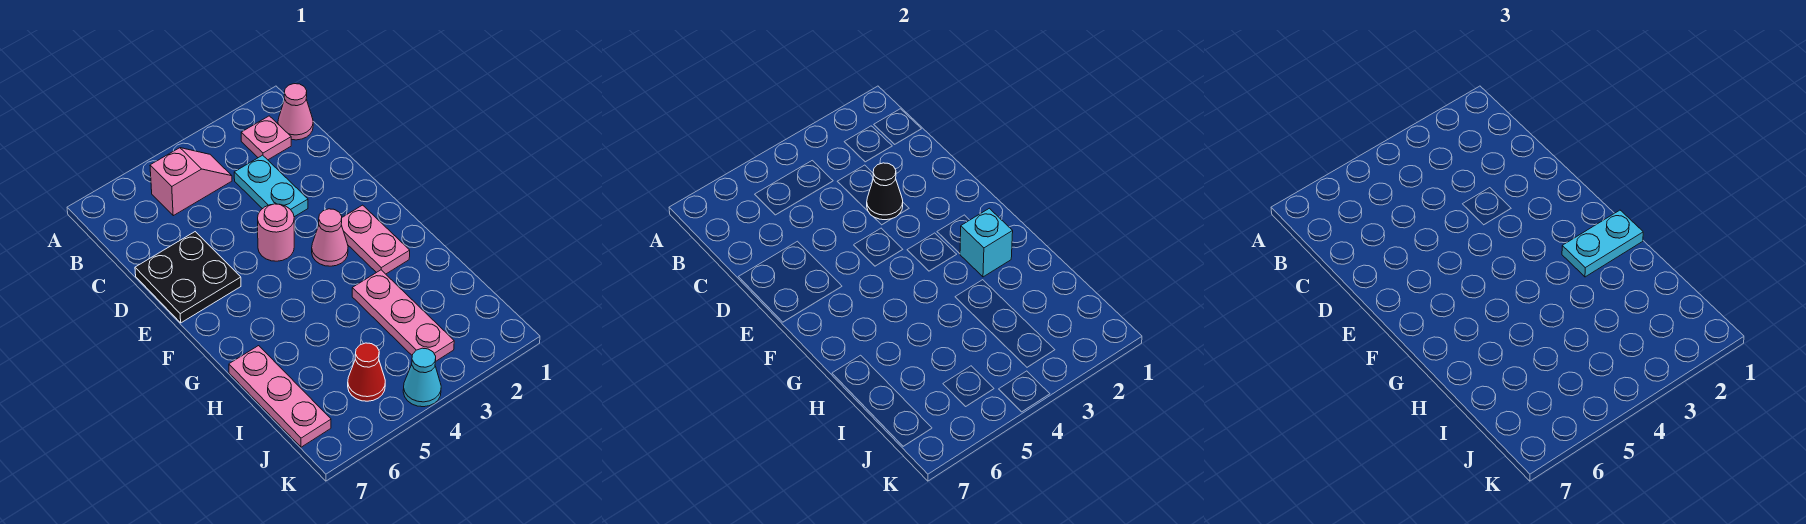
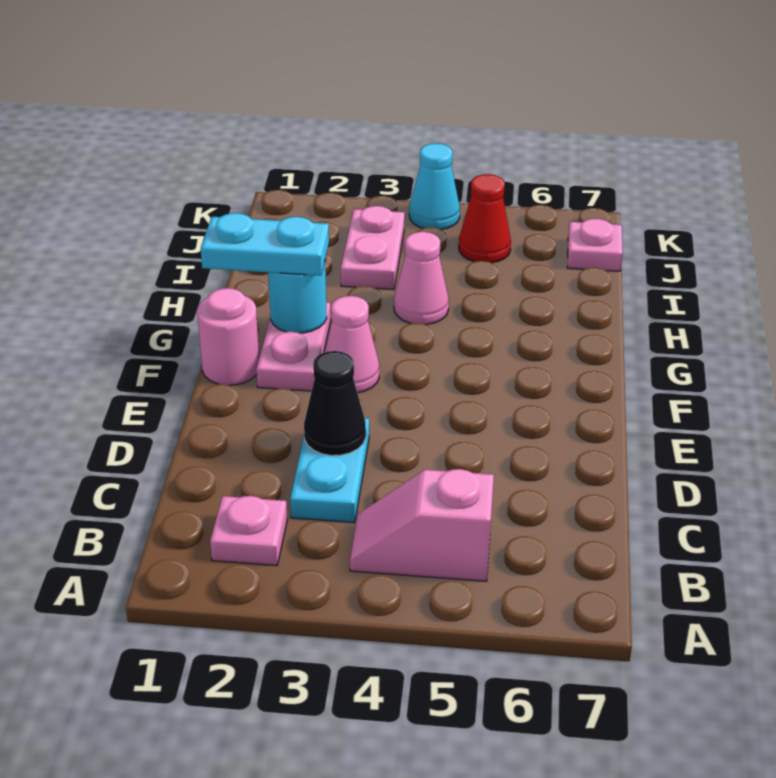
pink cone B1 level 1 -> pink cone H4 level 1
black plate D6:E7 level 1 -> none
pink round brick E4 level 1 -> pink round brick F1 level 1
cyan brick G2 level 2 -> cyan round brick G2 level 2
pink plate H3:J3 level 1 -> pink plate I3:J3 level 1
pink plate H7:J7 level 1 -> pink plate J7 level 1

